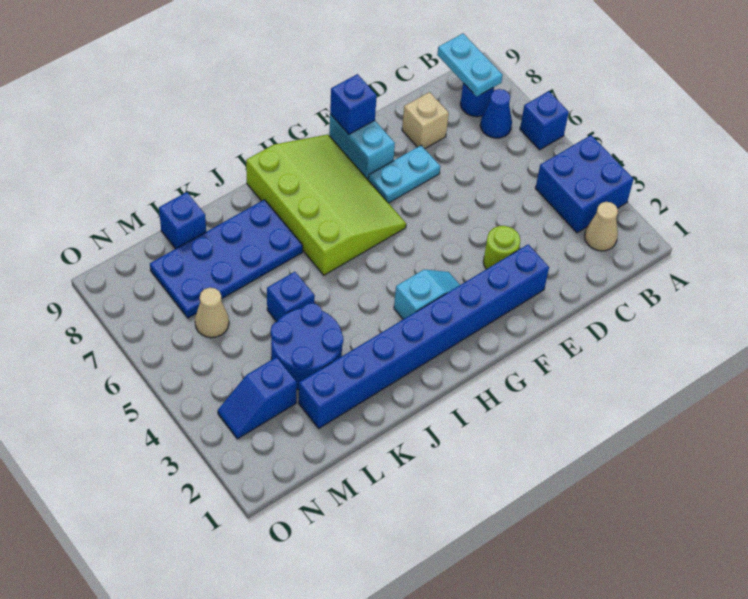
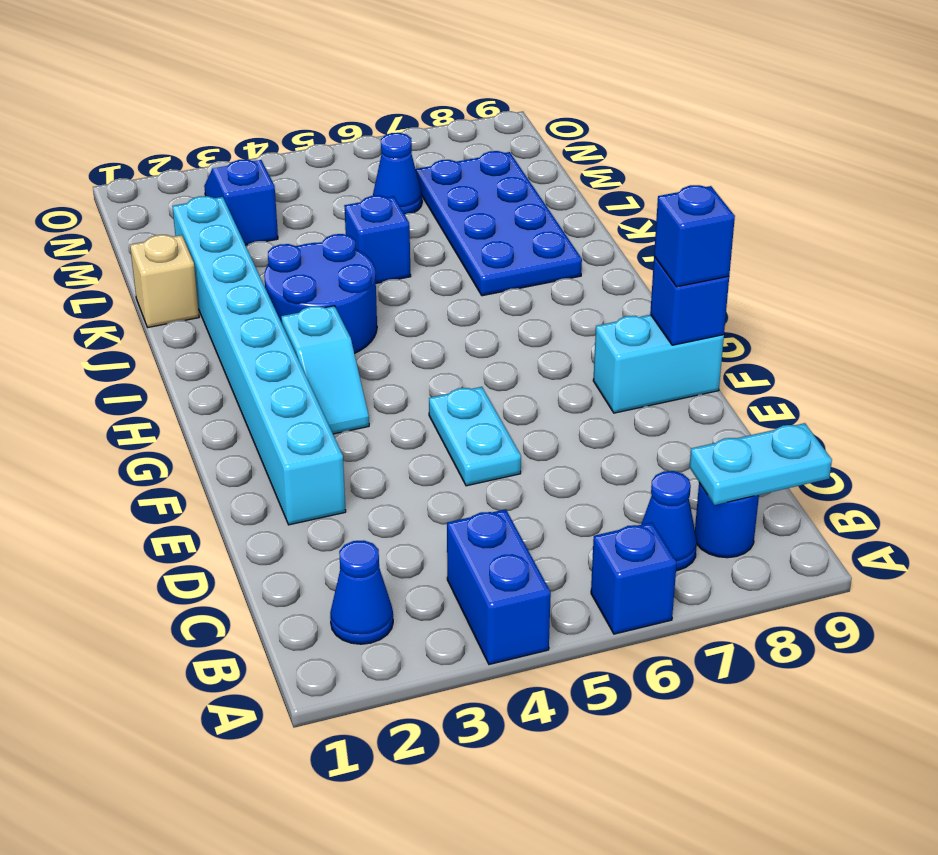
blue brick A3:B4 level 1 -> blue brick A4:B4 level 1
tan cone B2 level 1 -> blue cone B2 level 1
tan brick D8 level 1 -> tan brick K1 level 1
blue brick E2:L2 level 1 -> cyan brick E2:L2 level 1
lime round brick E3 level 1 -> none
cyan plate E7:F7 level 1 -> cyan plate E5:F5 level 1
lime slope G6:I9 level 1 top I -> none
blue round brick K3:L4 level 1 -> blue round brick I3:J4 level 1
blue brick L9 level 1 -> blue brick F9 level 3
tan cone M6 level 1 -> blue cone M6 level 1

